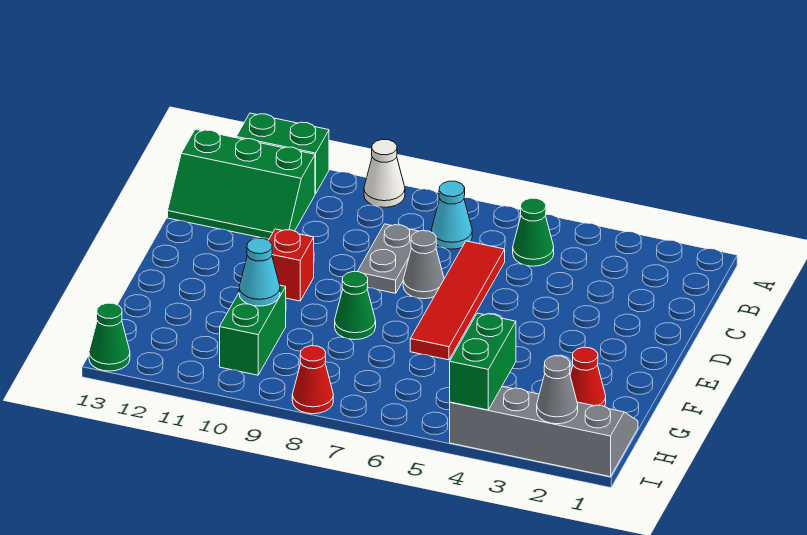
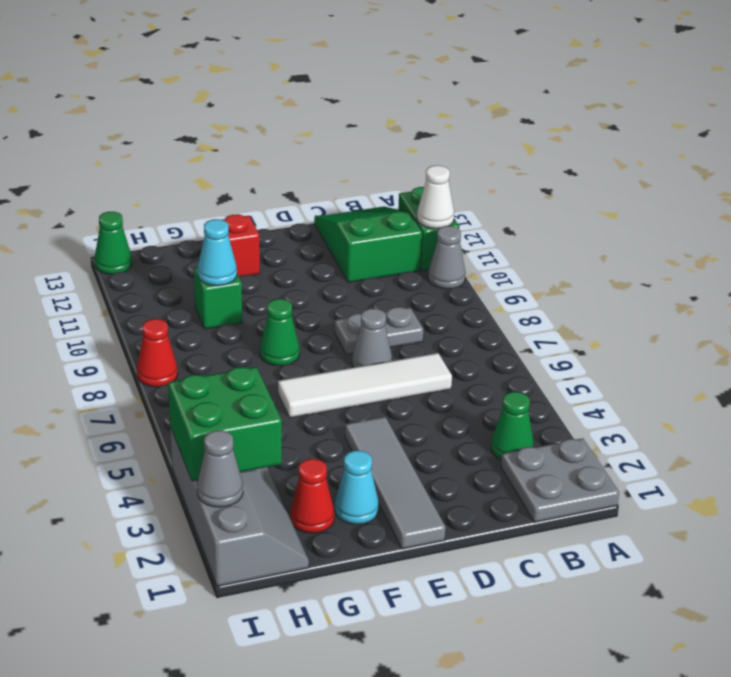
none -> grey plate A1:B2 level 1
white cone A9 level 1 -> white cone A11 level 2
none -> grey cone A10 level 1
green cone B5 level 1 -> green cone B3 level 1
cyan cone B7 level 1 -> cyan cone F2 level 1
green slope B11:C13 level 1 top B -> green slope B11:C13 level 1 top 11
red tile C6:F6 level 1 -> white tile C6:F6 level 1
none -> grey tile E1:E4 level 1
red brick E10 level 1 -> red brick F12 level 1
green brick G10:H10 level 1 -> green brick G10 level 1
green brick H4:I4 level 2 -> green brick H3:I4 level 2

